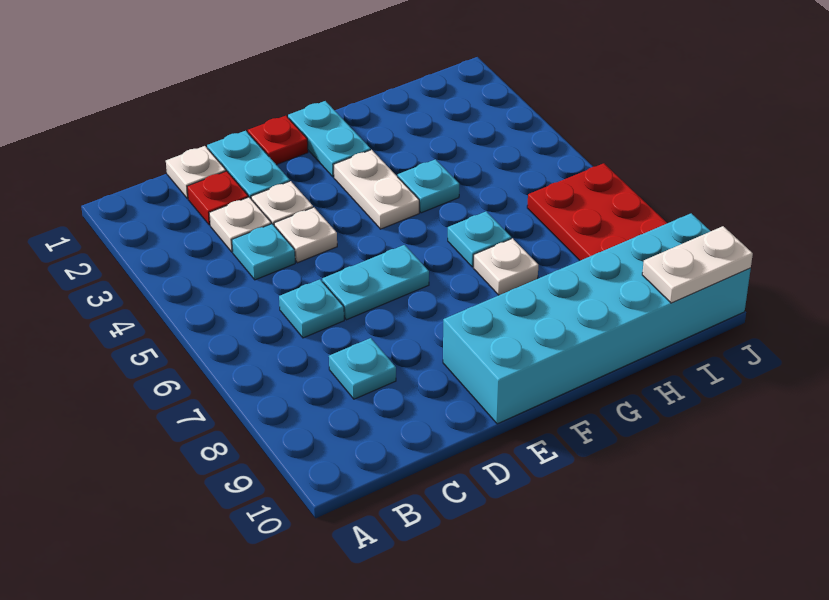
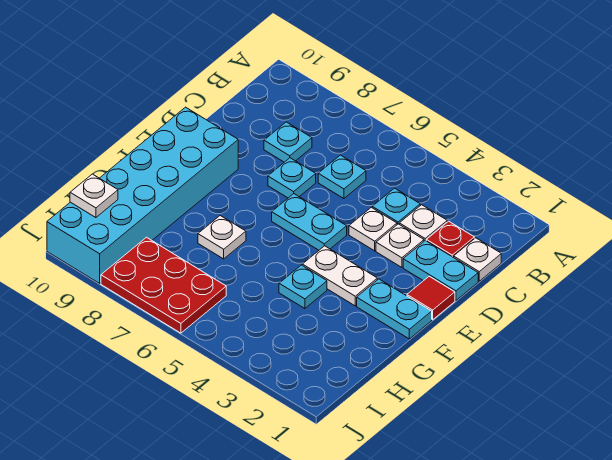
cyan plate D6:E6 level 1 -> cyan plate E5:E6 level 1
red plate E1 level 1 -> red tile E1 level 1
cyan plate G6 level 1 -> cyan plate D7 level 1
white plate I10:J10 level 2 -> white plate I10 level 2

